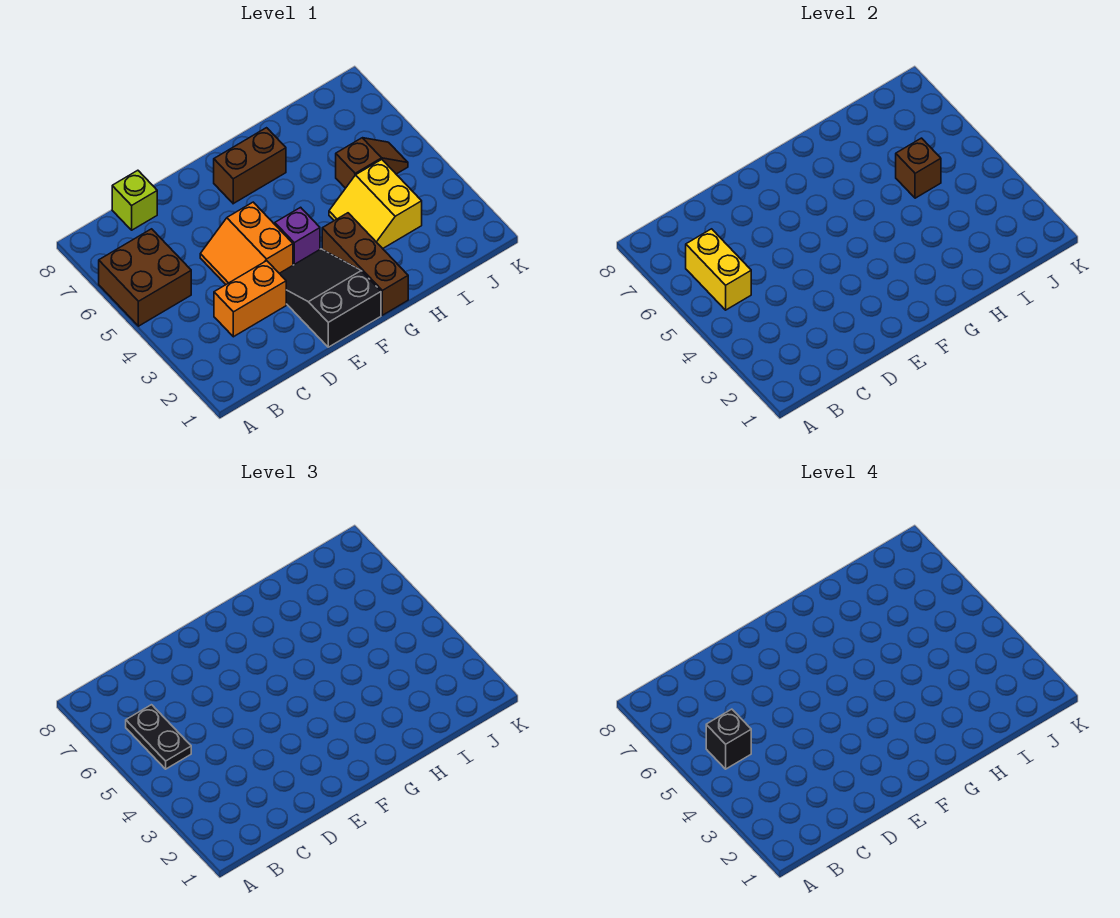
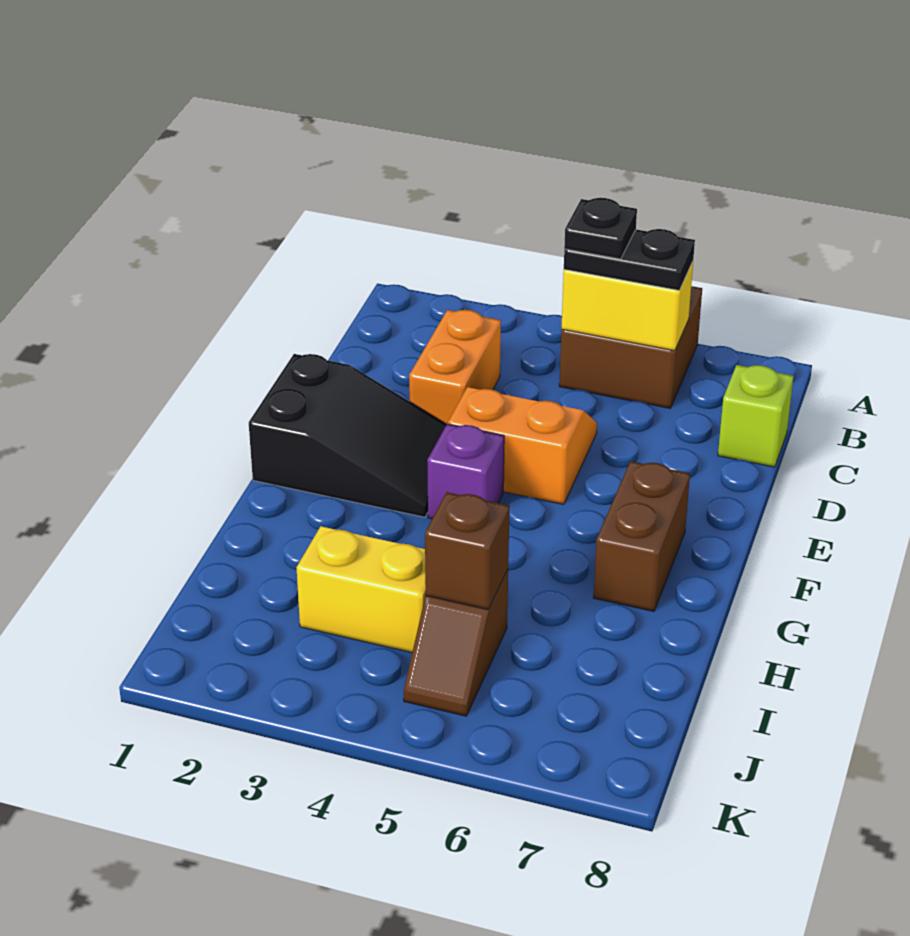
black brick B5 level 4 -> black plate B5 level 4
brown brick G1:G3 level 1 -> none

